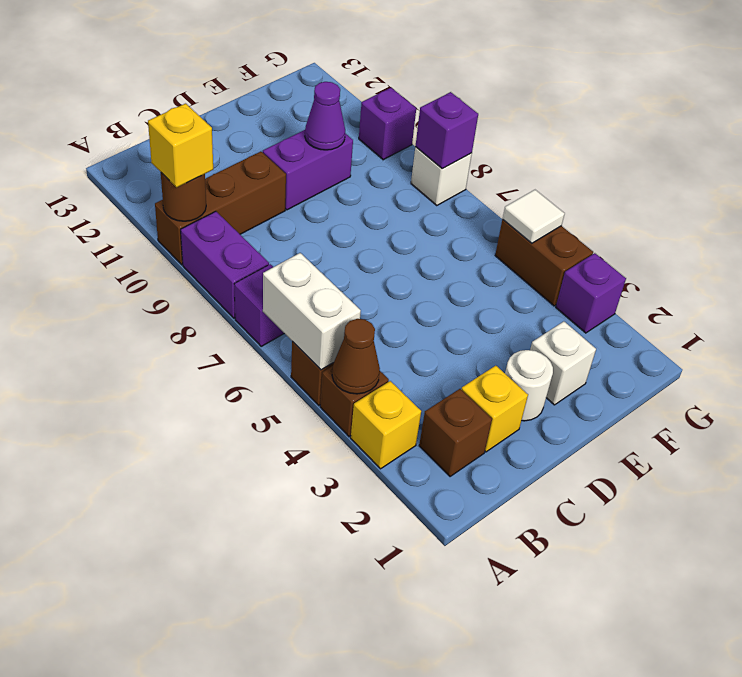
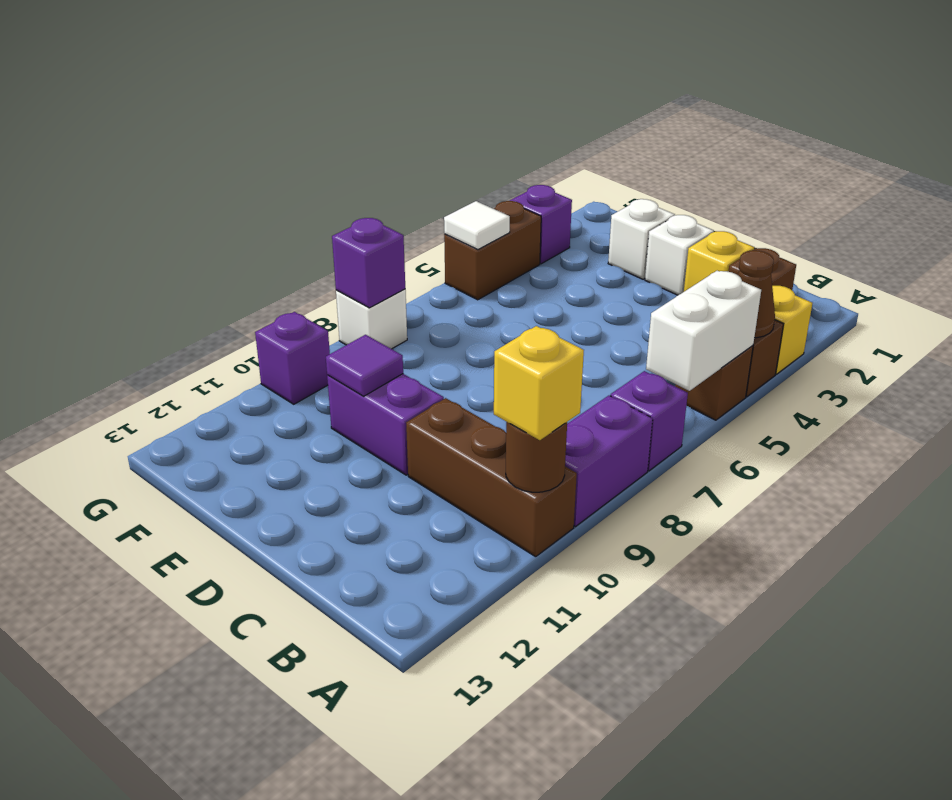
white round brick D2 level 1 -> white brick D2 level 1
purple cone E10 level 2 -> purple tile E10 level 2

